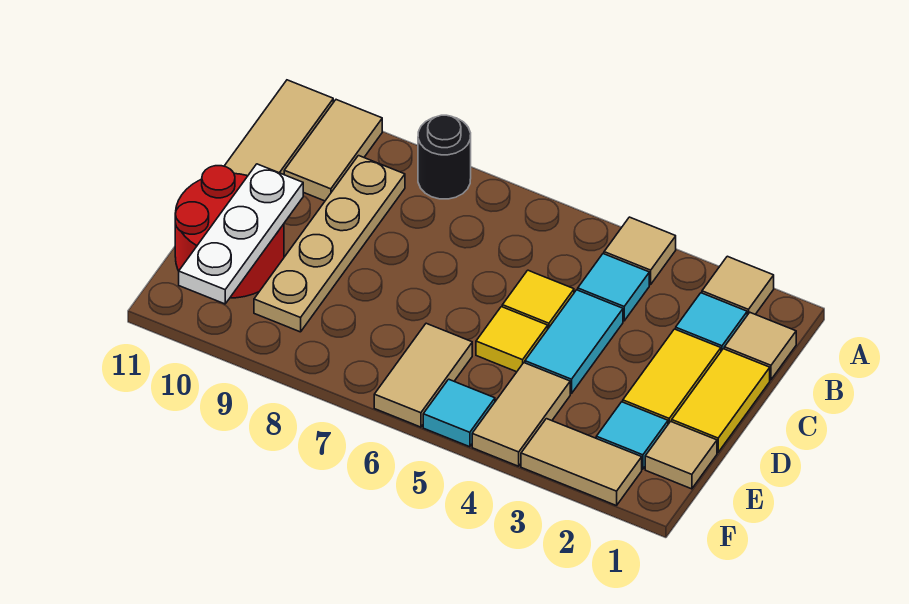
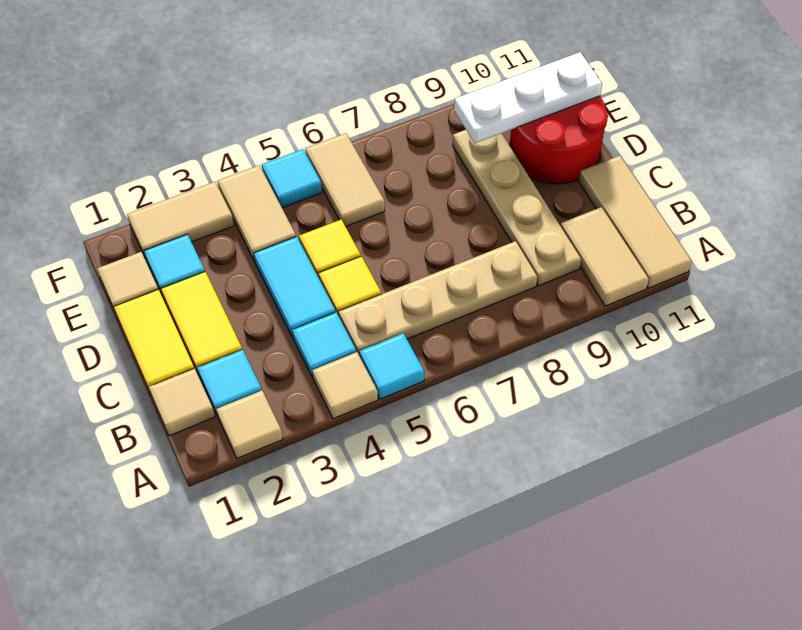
none -> cyan tile A5 level 1
black round brick A8 level 1 -> none
none -> tan plate B5:B8 level 1
white plate D10:F10 level 2 -> white plate E9:E11 level 2

